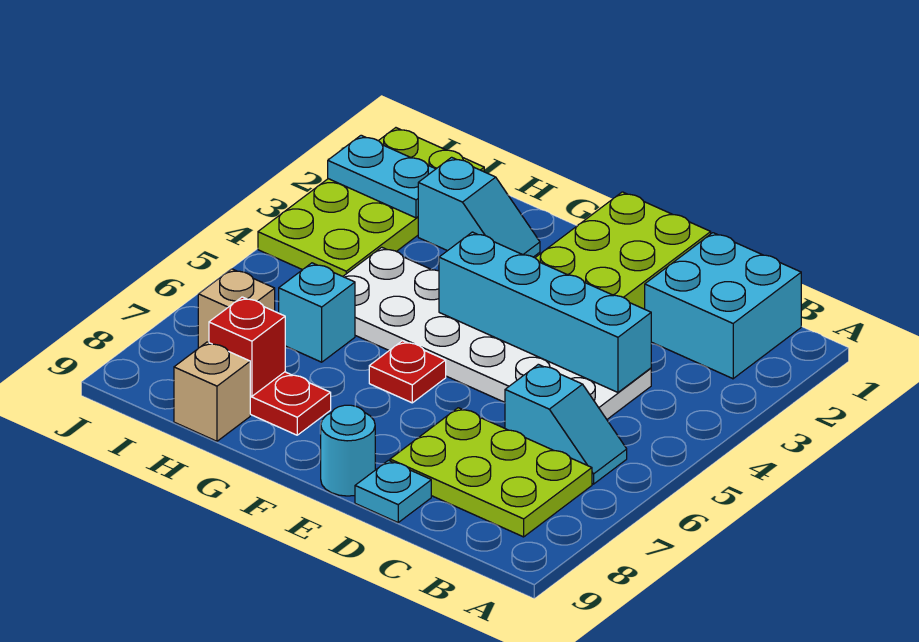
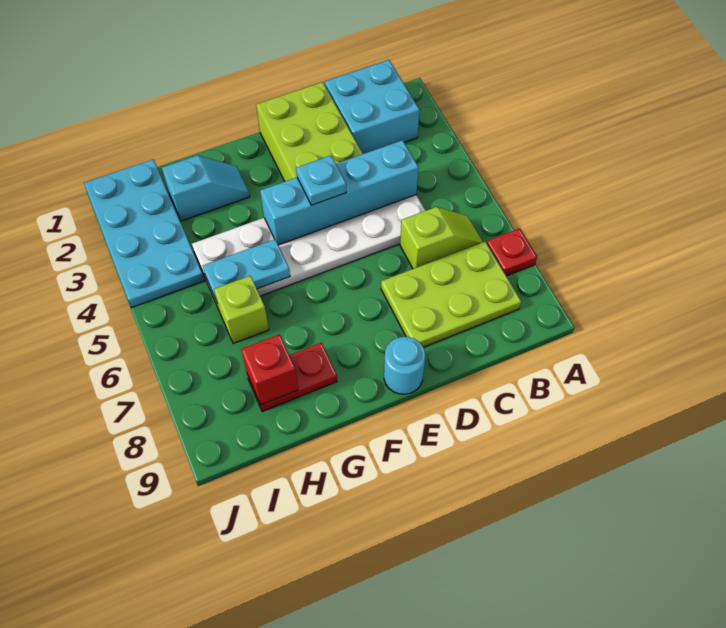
cyan slope B6:C6 level 1 top C -> lime slope B6:C6 level 1 top C
cyan plate D9 level 1 -> cyan plate E4 level 3
red plate F6 level 1 -> red plate A7 level 1
cyan brick H6 level 1 -> lime brick H6 level 1
tan brick H9 level 1 -> none
lime plate I1:J4 level 1 -> cyan plate I1:J4 level 1
cyan plate I2:J2 level 2 -> cyan plate G5:H5 level 2
tan brick I7 level 1 -> none

